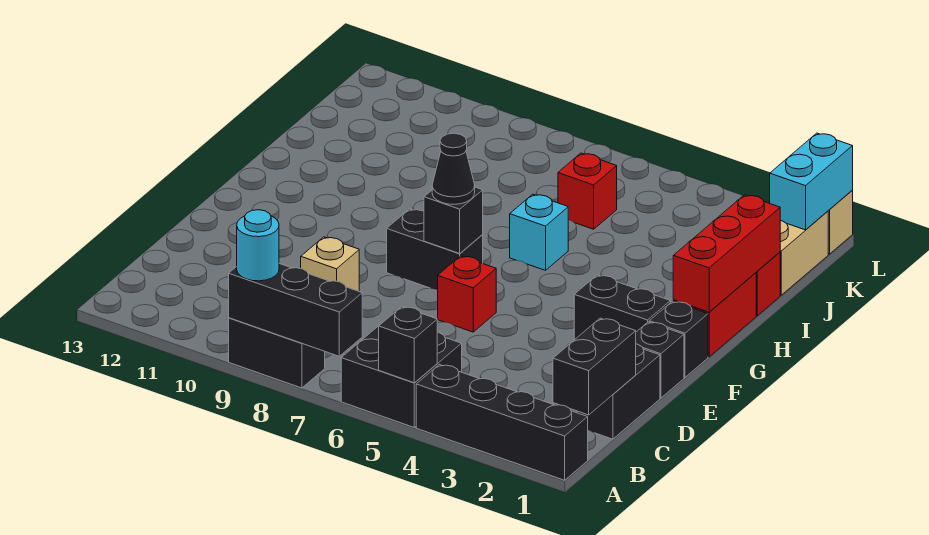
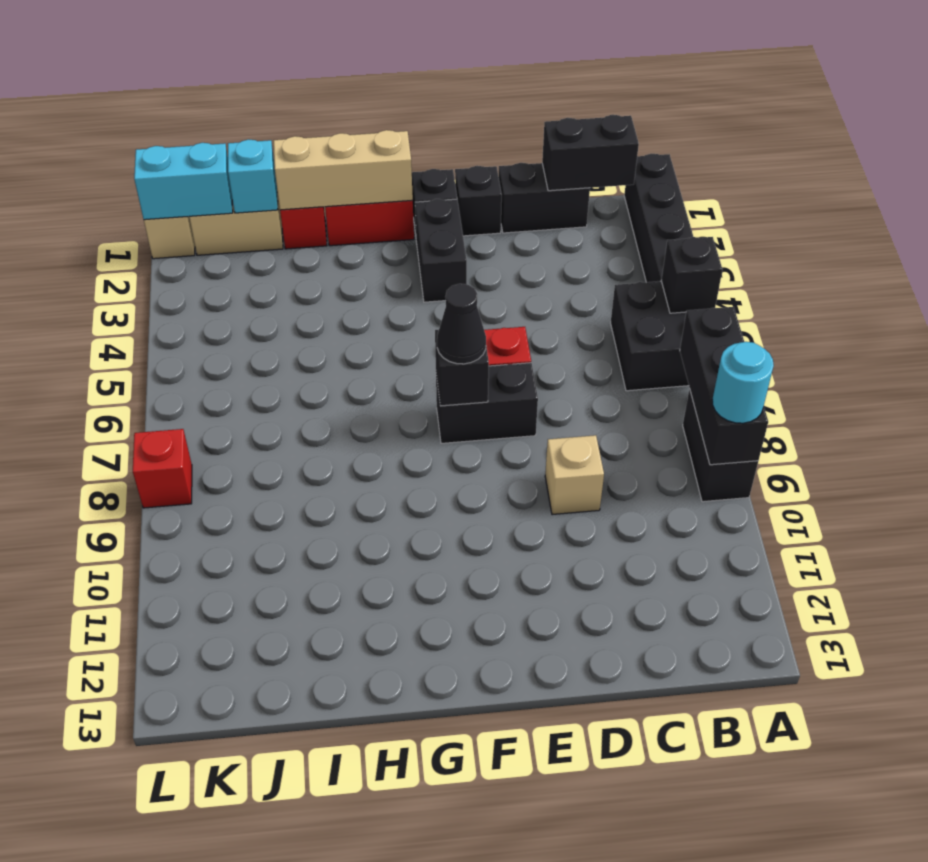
black brick F7:F8 level 1 -> black brick E7:F7 level 1
red brick G1:I1 level 2 -> tan brick G1:I1 level 2
cyan brick H6 level 1 -> cyan brick J1 level 2
red brick J6 level 1 -> red brick L8 level 1

